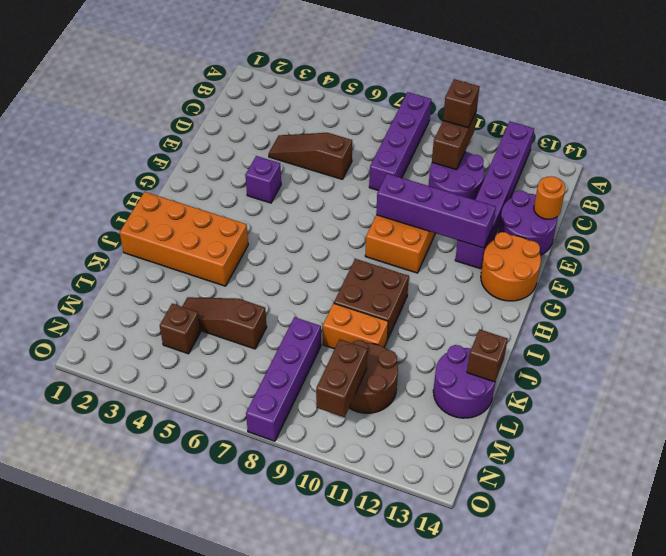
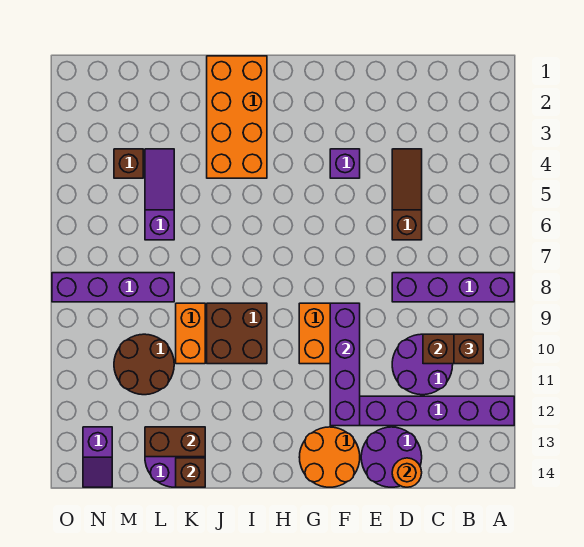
brown slope L4:L6 level 1 top 6 -> purple slope L4:L6 level 1 top 6
brown brick M10:N10 level 2 -> brown brick K13:L13 level 2
none -> purple slope N13:N14 level 1 top 13

